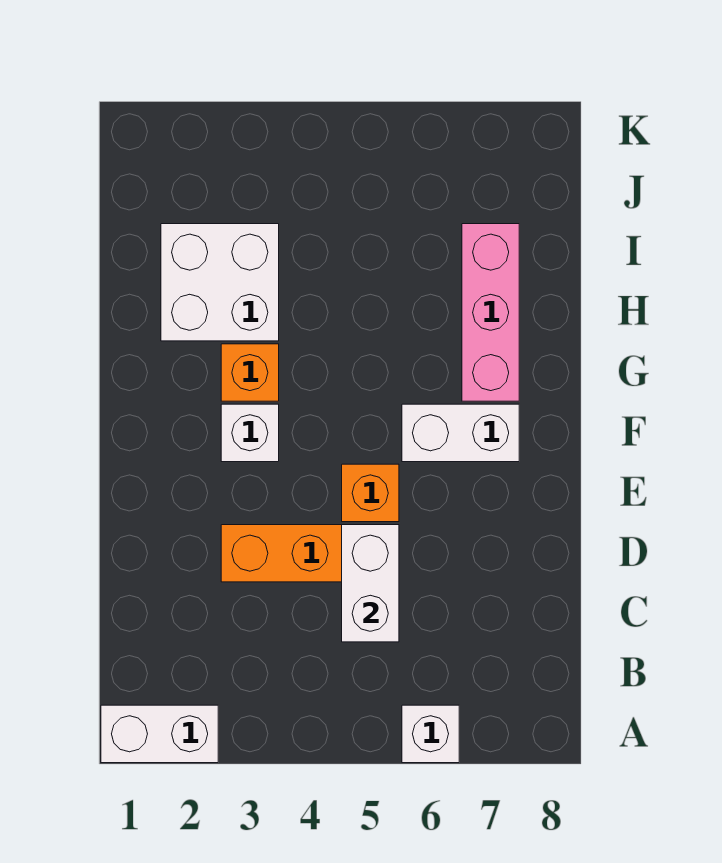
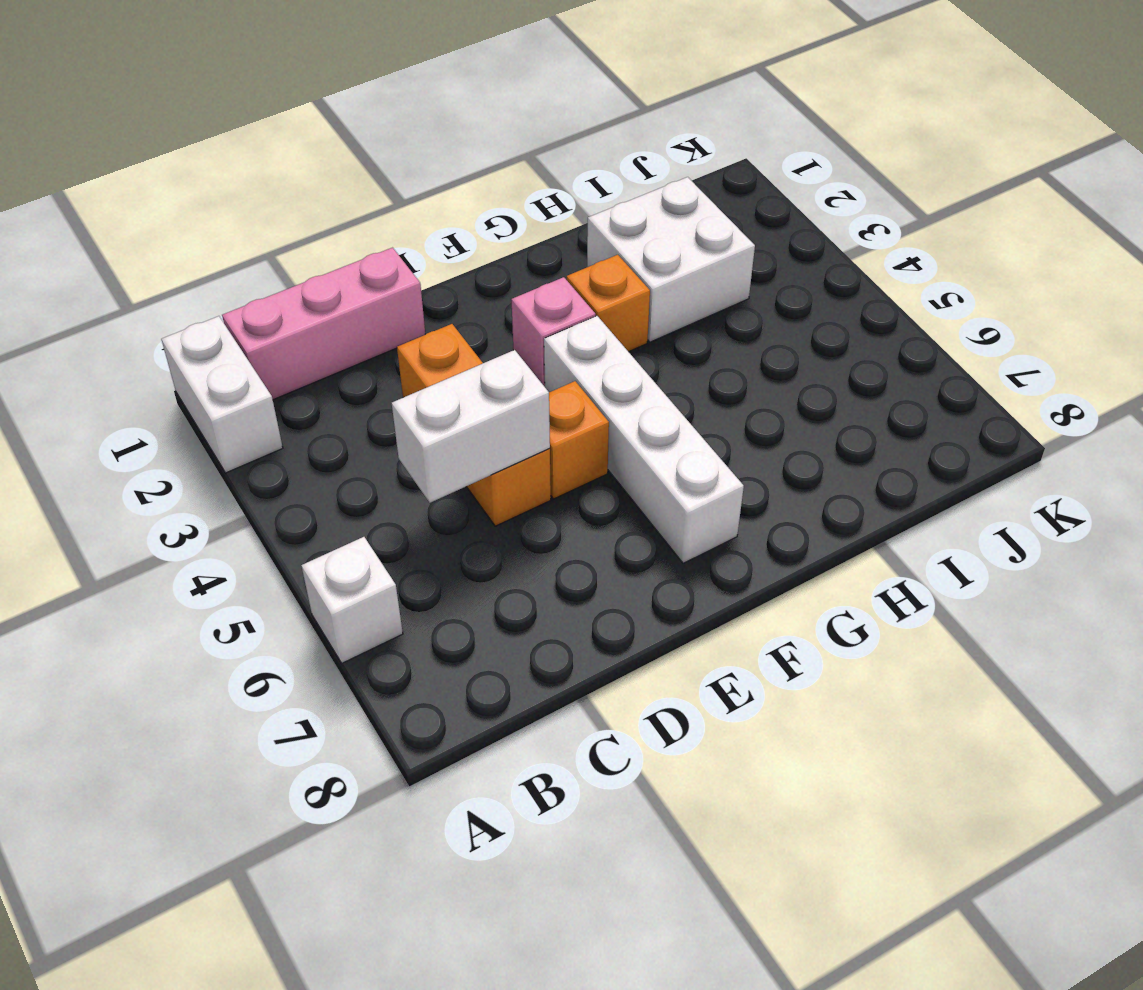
white brick F3 level 1 -> pink brick F3 level 1
white brick F6:F7 level 1 -> white brick F4:F7 level 1
pink brick G7:I7 level 1 -> pink brick B1:D1 level 1

